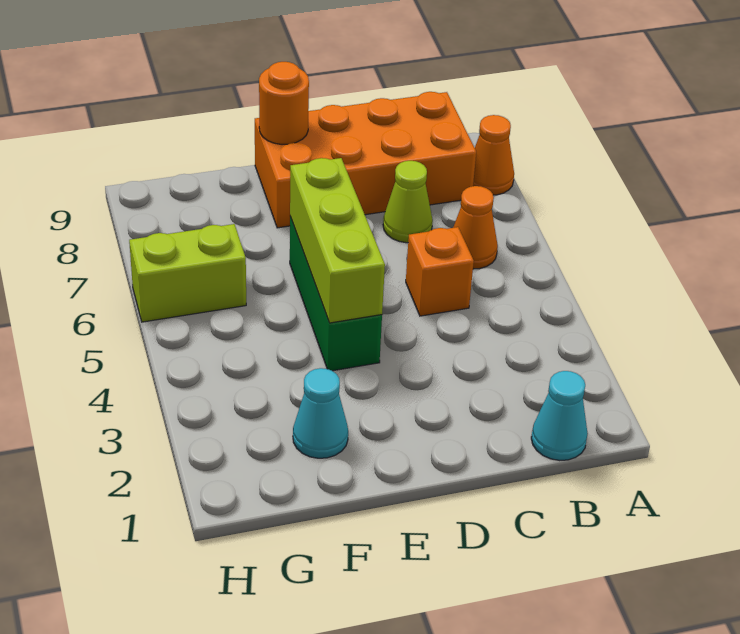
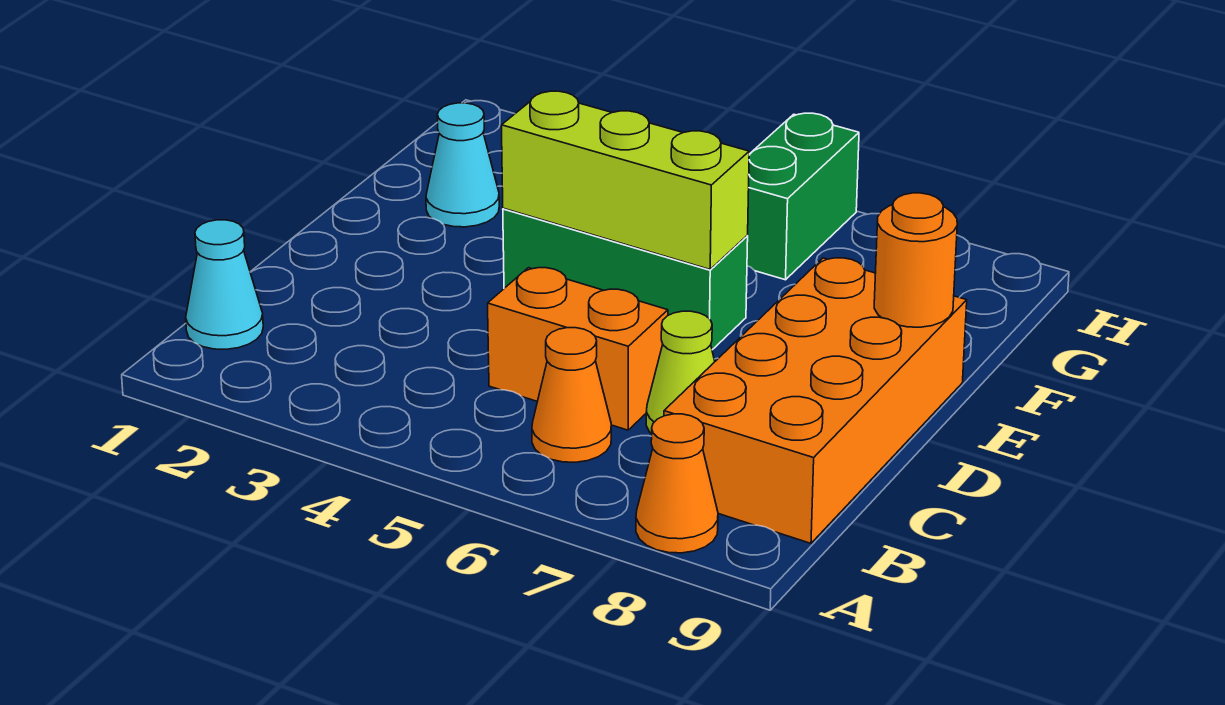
orange brick C5 level 1 -> orange brick C5:C6 level 1
lime brick G6:H6 level 1 -> green brick G6:H6 level 1

